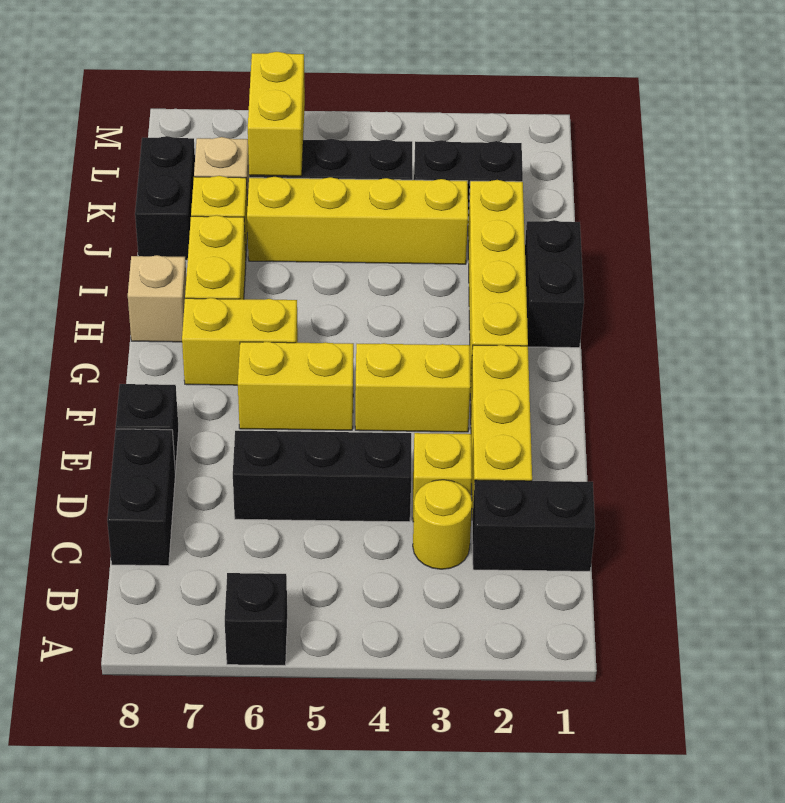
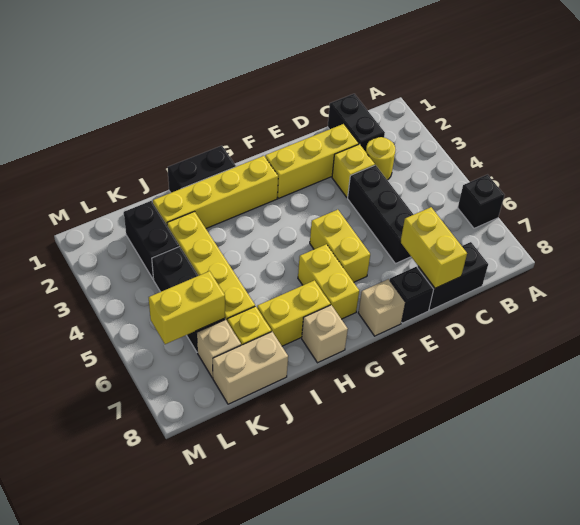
yellow brick F3:F4 level 1 -> yellow brick D7:D8 level 2
none -> tan brick F8 level 1
black brick J8:K8 level 1 -> tan brick J8:K8 level 1

